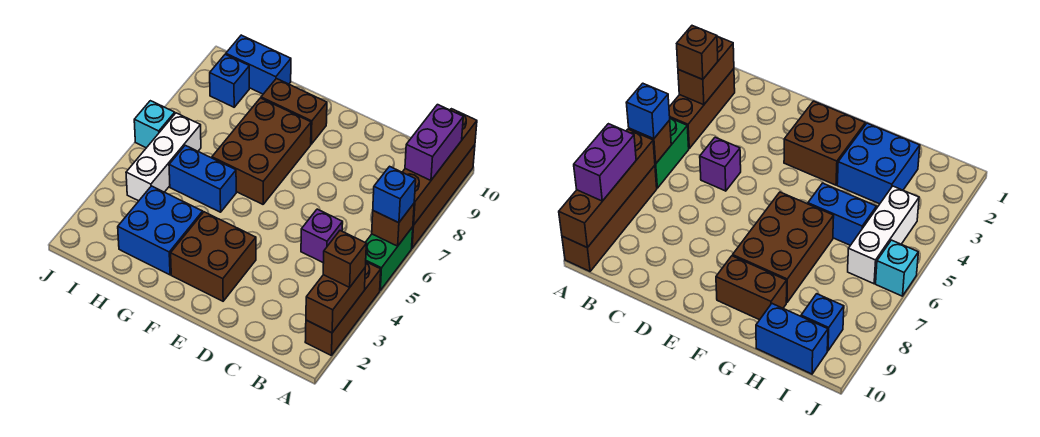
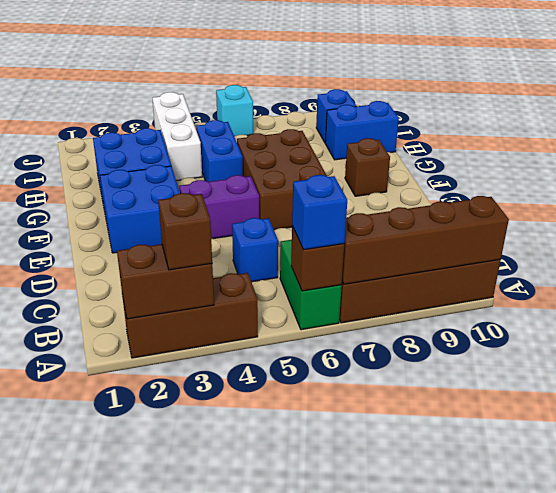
green brick A5:A6 level 1 -> green brick A6:B6 level 1
purple brick A8:A9 level 3 -> purple brick E4:E5 level 1
purple brick C5 level 1 -> blue brick C5 level 1
brown brick E2:F3 level 1 -> blue brick E2:F3 level 1
brown brick F6:G8 level 1 -> brown brick E6:G7 level 1
brown brick F9:G9 level 1 -> brown brick F9 level 1
blue brick H10:I10 level 1 -> blue brick H9:H10 level 1
white brick I4:I6 level 1 -> white brick H4:J4 level 1

